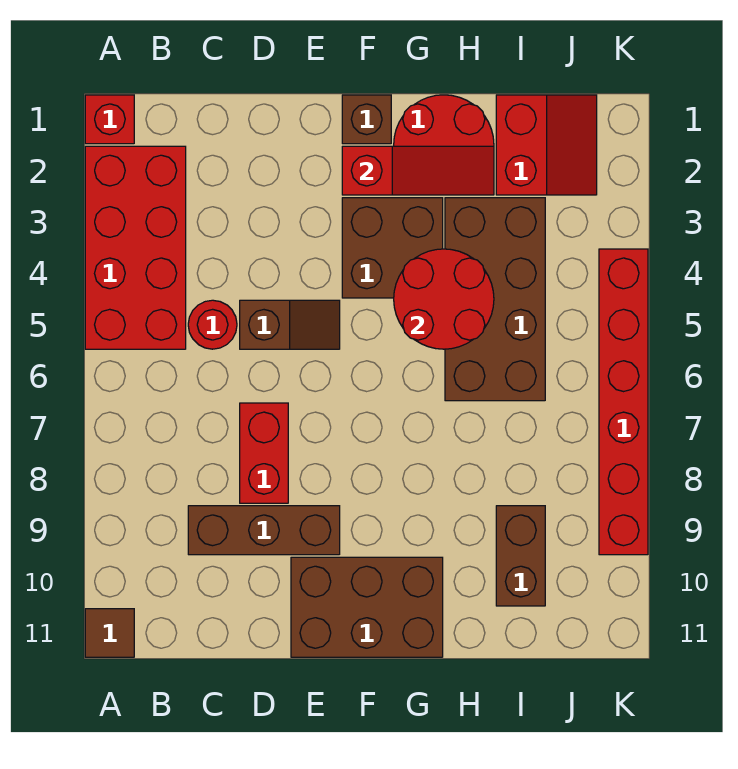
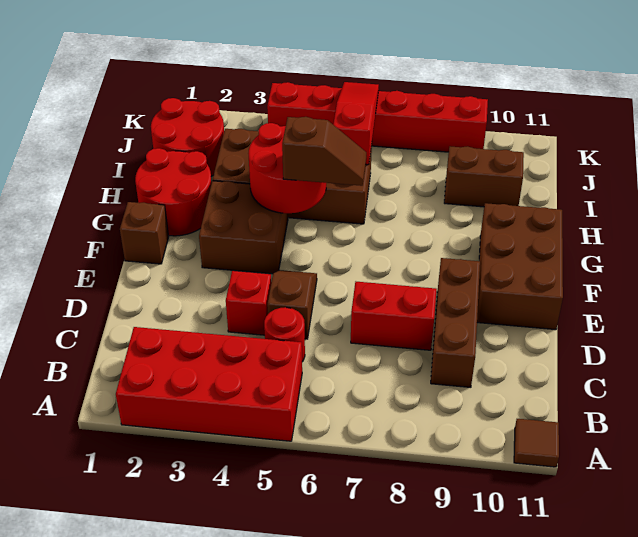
red brick A1 level 1 -> red brick D4 level 1
red slope F2:H2 level 2 top F -> red slope I6:K6 level 2 top I
none -> brown slope G5:G6 level 3 top 5
red slope I1:J2 level 1 top I -> red round brick I1:J2 level 1

